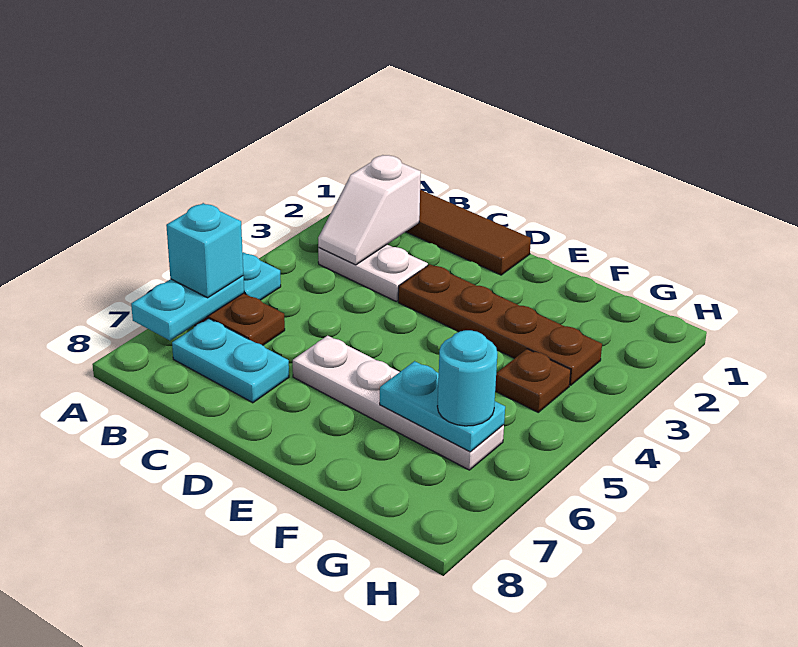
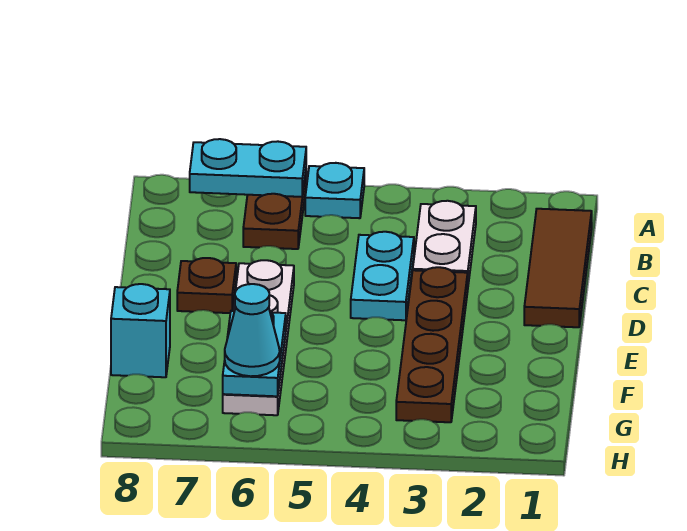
cyan brick A6 level 3 -> cyan brick F8 level 1
white slope B2:B3 level 2 top 2 -> none
cyan plate B7:C7 level 1 -> cyan plate C4:D4 level 1
brown plate G4 level 1 -> brown plate D7 level 1
cyan round brick G6 level 3 -> cyan cone G6 level 3

